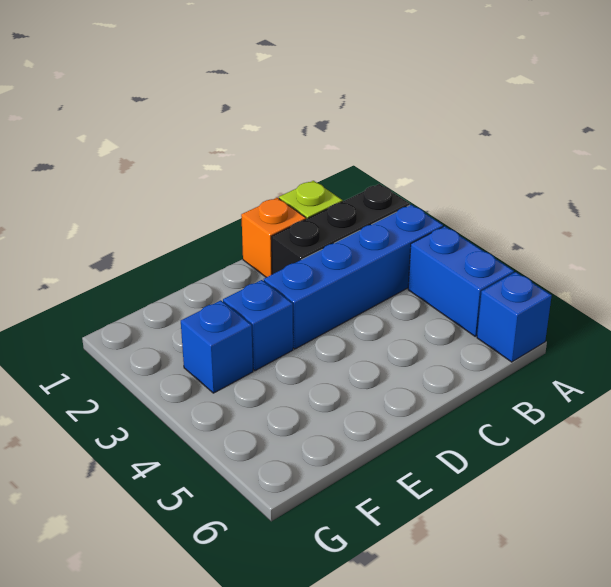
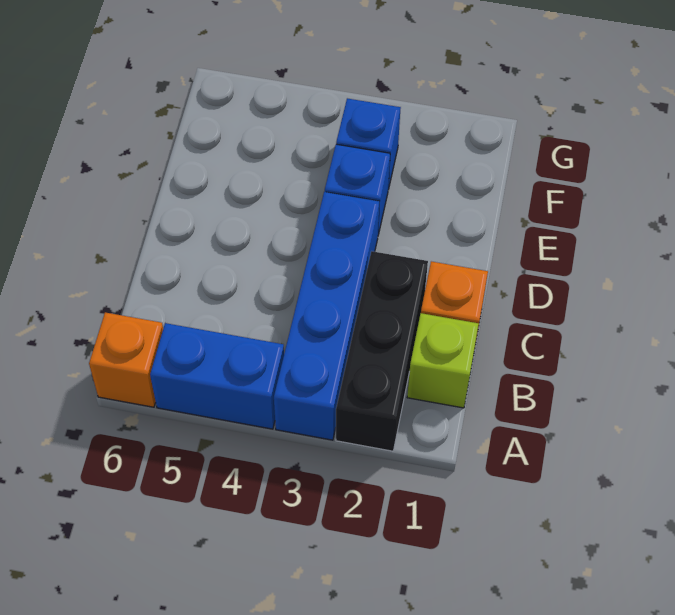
blue brick A6 level 1 -> orange brick A6 level 1

